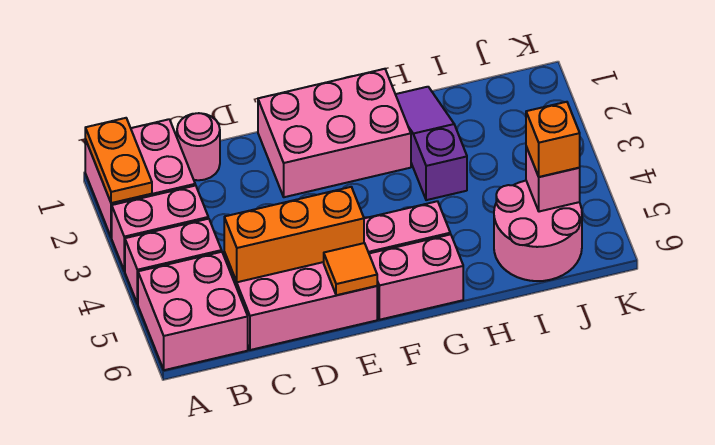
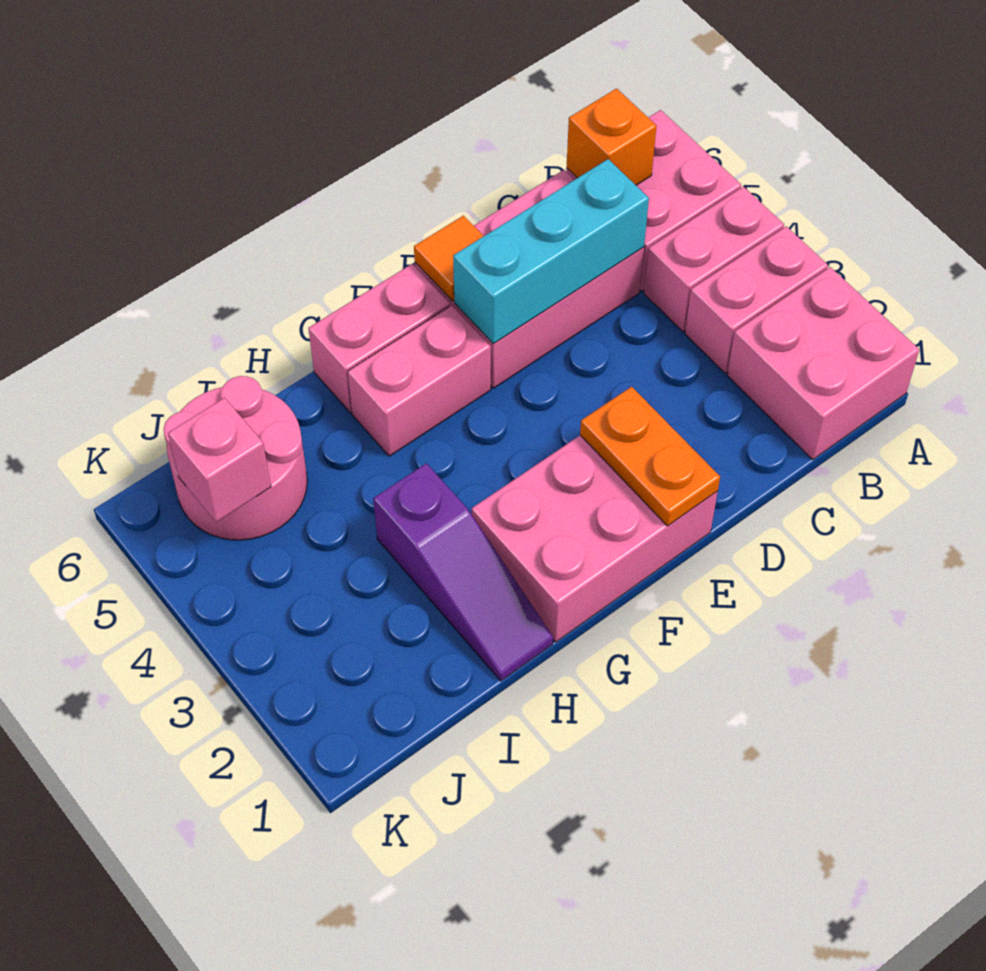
orange plate A1:A2 level 2 -> orange plate E1:E2 level 2
pink round brick C1 level 1 -> none
orange brick C5:E5 level 2 -> cyan brick C5:E5 level 2
orange brick J5 level 3 -> orange brick B6 level 2

